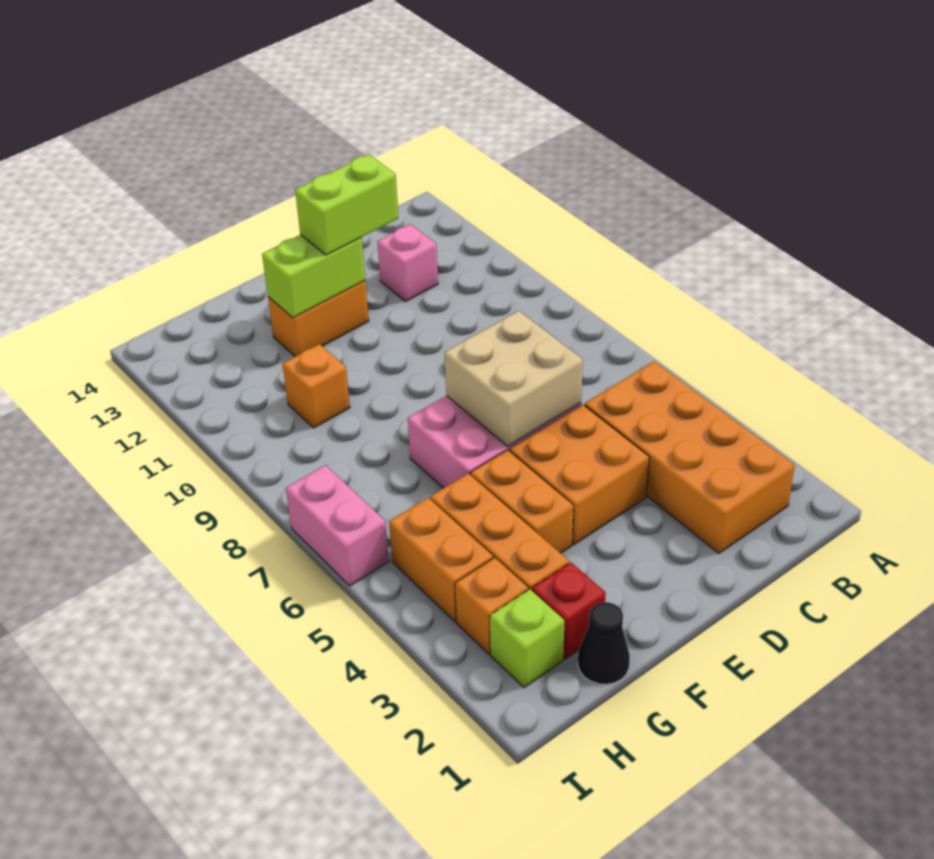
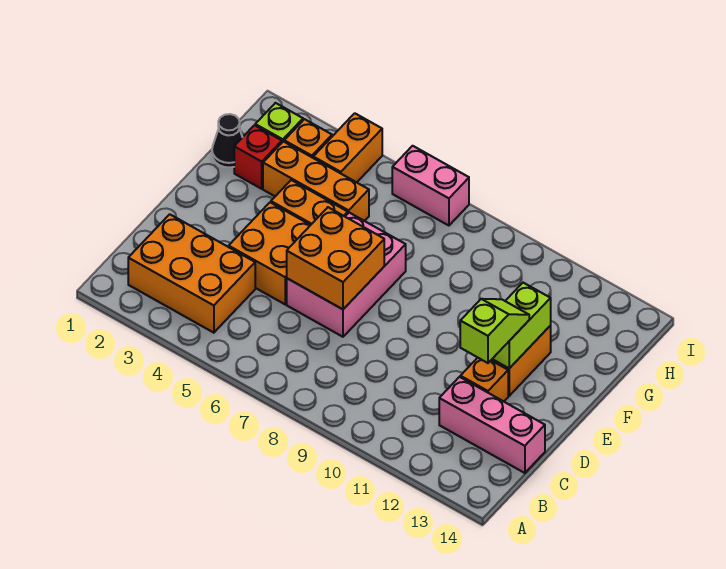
orange brick B2:C5 level 1 -> orange brick B2:C4 level 1
pink brick C12 level 1 -> pink brick C12:C14 level 1
tan brick D6:E7 level 2 -> orange brick D6:E7 level 2
lime brick D12:E12 level 3 -> lime slope D12:E12 level 3 top D
orange brick G10 level 1 -> orange brick D12 level 1
orange brick H4:H5 level 1 -> orange brick H4:I4 level 1

